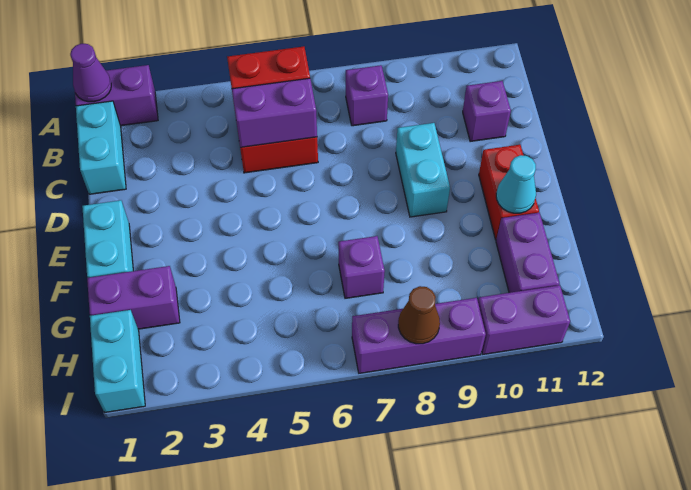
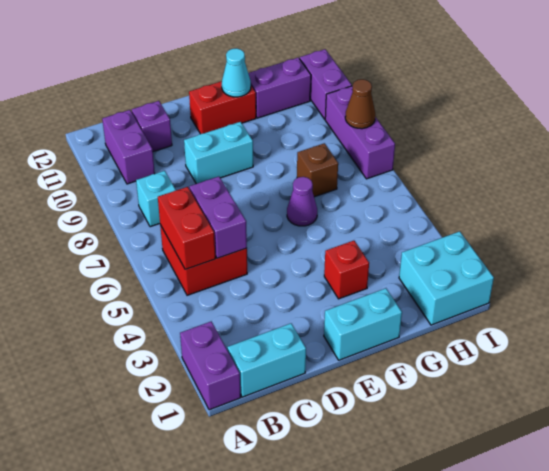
purple cone A1 level 2 -> purple cone F6 level 1
purple brick B8 level 1 -> cyan brick B8 level 1
none -> red brick F3 level 1
purple brick G1:G2 level 1 -> purple brick B10:B11 level 1
purple brick G7 level 1 -> brown brick G7 level 1
cyan brick H1:I1 level 1 -> cyan brick H1:I2 level 1

